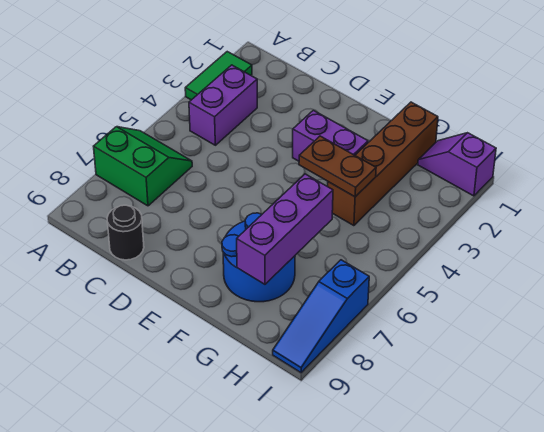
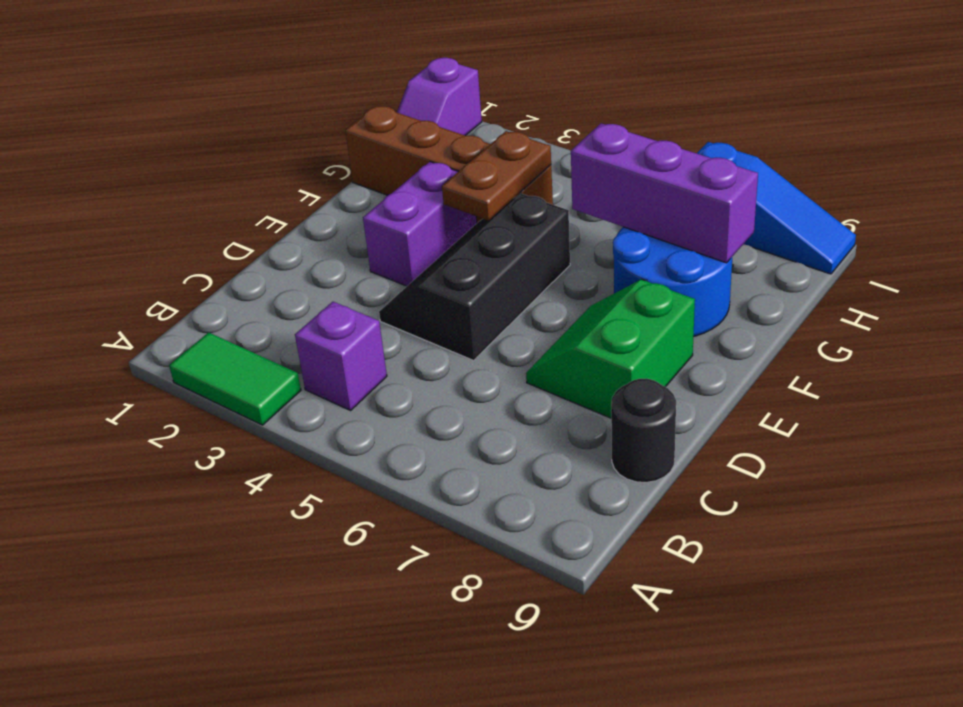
green slope A6:B7 level 1 top 7 -> green slope D7:E8 level 1 top 8
purple brick B3:B4 level 1 -> purple brick B4 level 1
none -> black slope D4:F5 level 1 top 5

